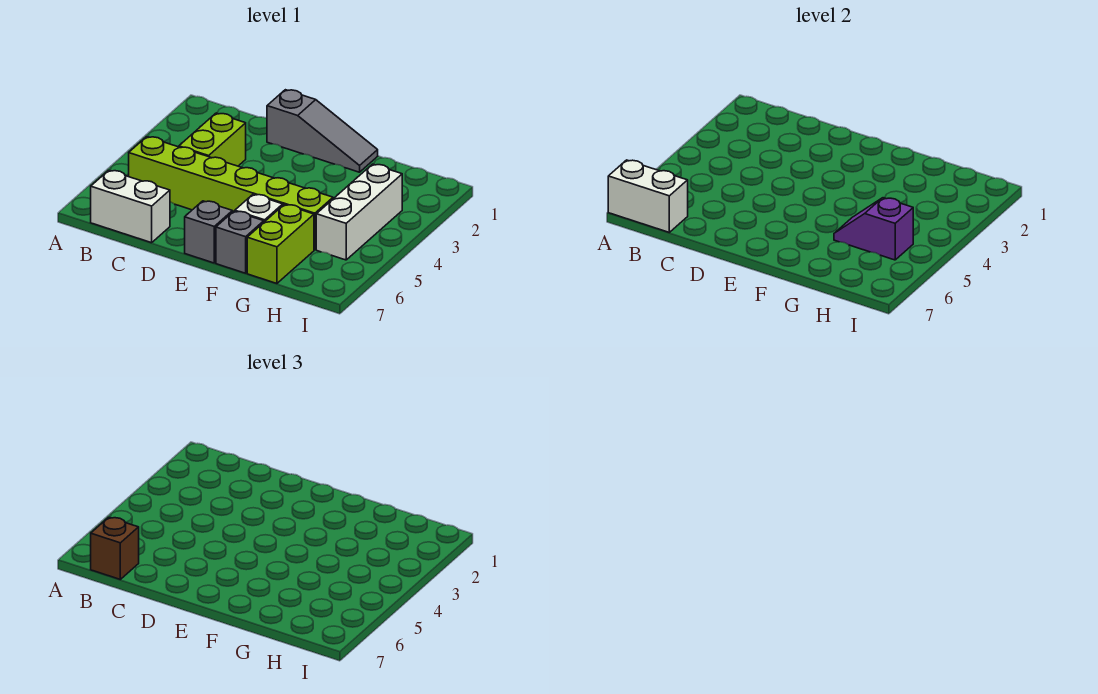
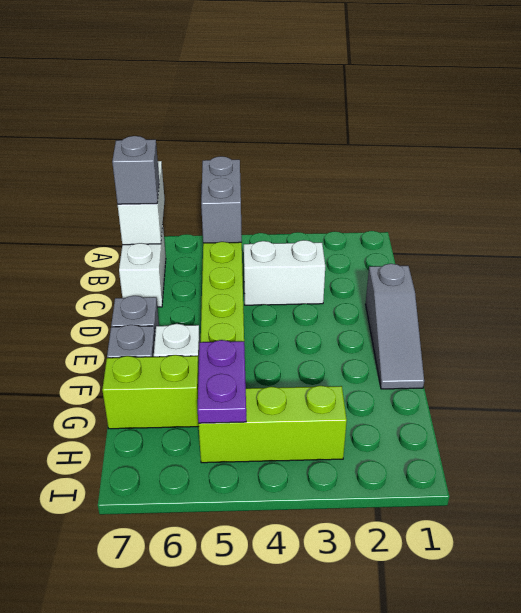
none -> grey brick A5:B5 level 2
brown brick B7 level 3 -> grey brick B7 level 3
lime brick C3:C4 level 1 -> white brick C3:C4 level 1
purple slope G5:H5 level 2 top H -> purple plate G5:H5 level 2
white brick H3:H5 level 1 -> lime brick H3:H5 level 1

